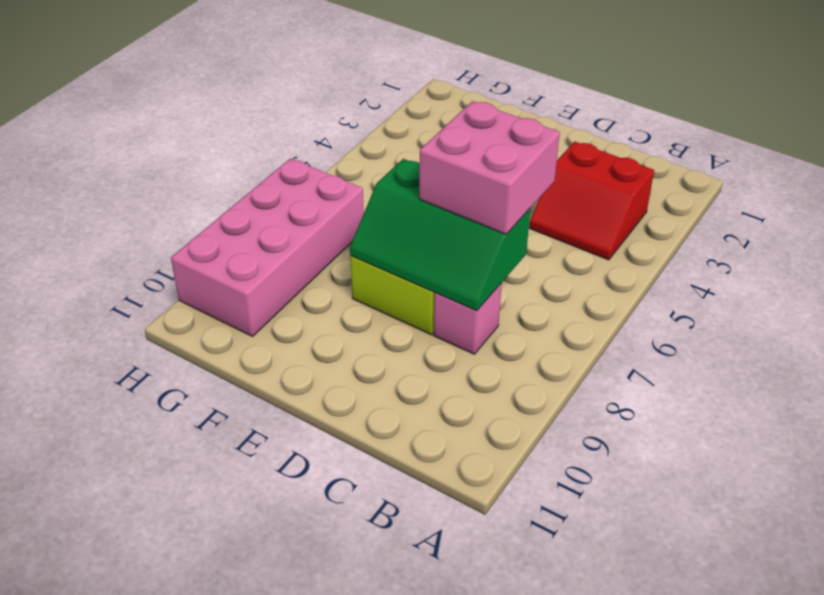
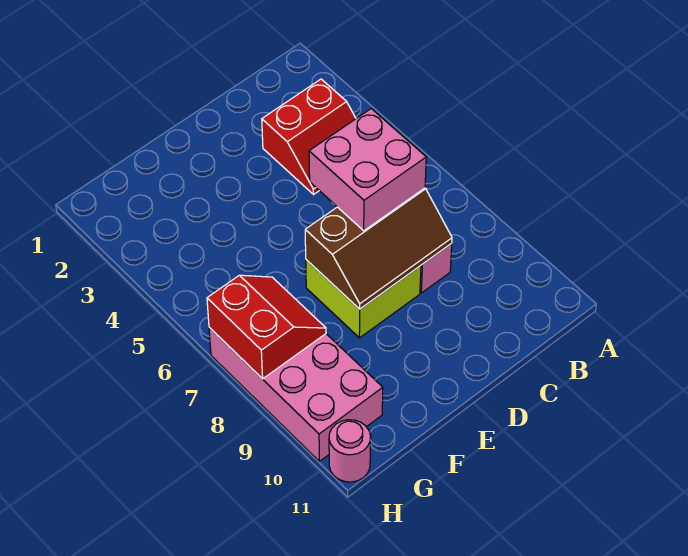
green slope C7:E8 level 2 top 7 -> brown slope C7:E8 level 2 top 7
none -> red slope G7:H8 level 2 top H
none -> pink round brick H11 level 1

